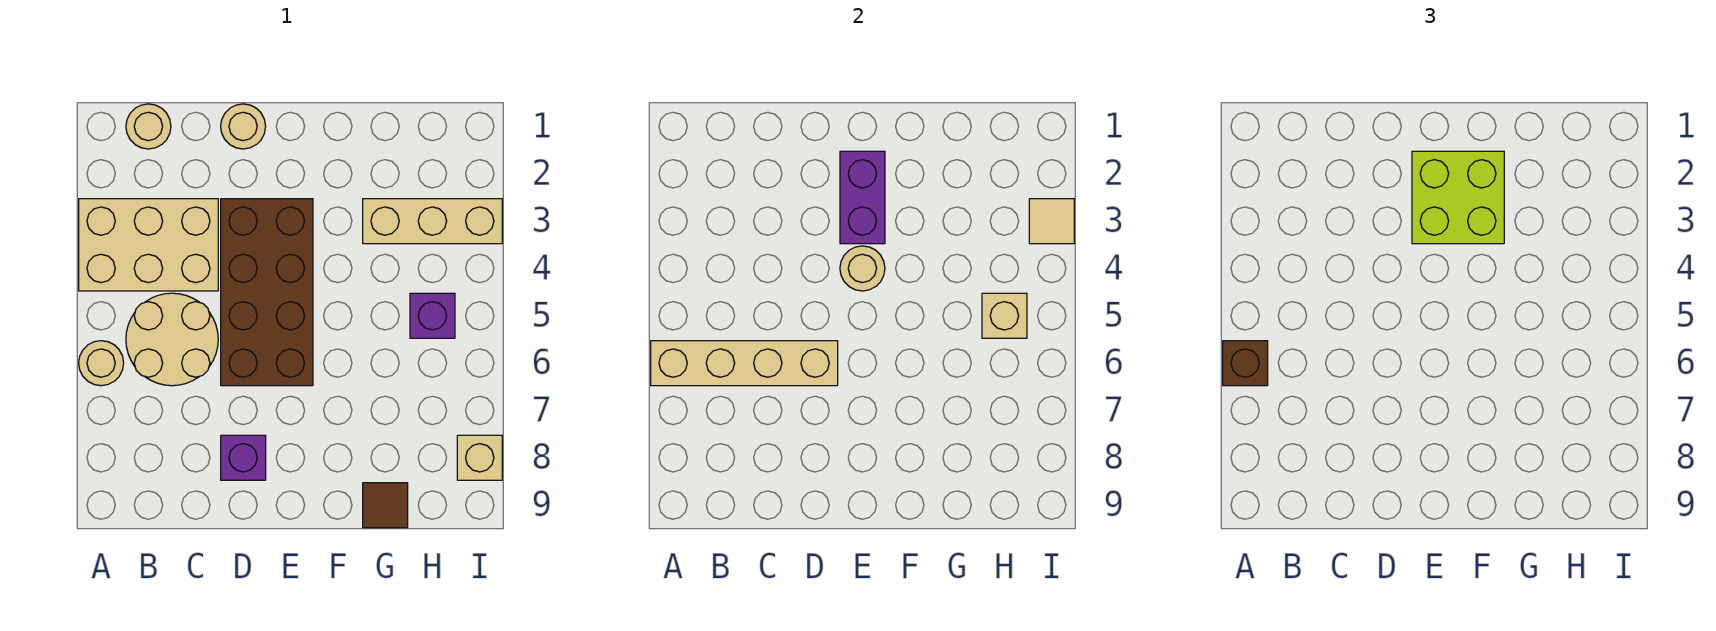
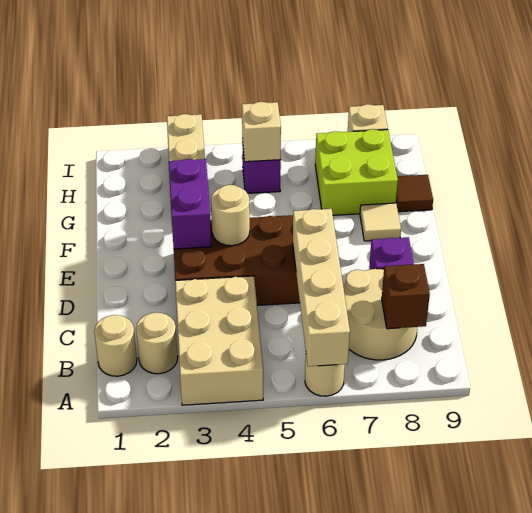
brown brick A6 level 3 -> brown brick B8 level 2
tan round brick B5:C6 level 1 -> tan round brick B7:C8 level 1
tan round brick D1 level 1 -> tan round brick B2 level 1
purple brick E2:E3 level 2 -> purple brick E3:F3 level 2
lime brick E2:F3 level 3 -> lime brick G7:H8 level 1
tan tile I3 level 2 -> tan tile F8 level 1

